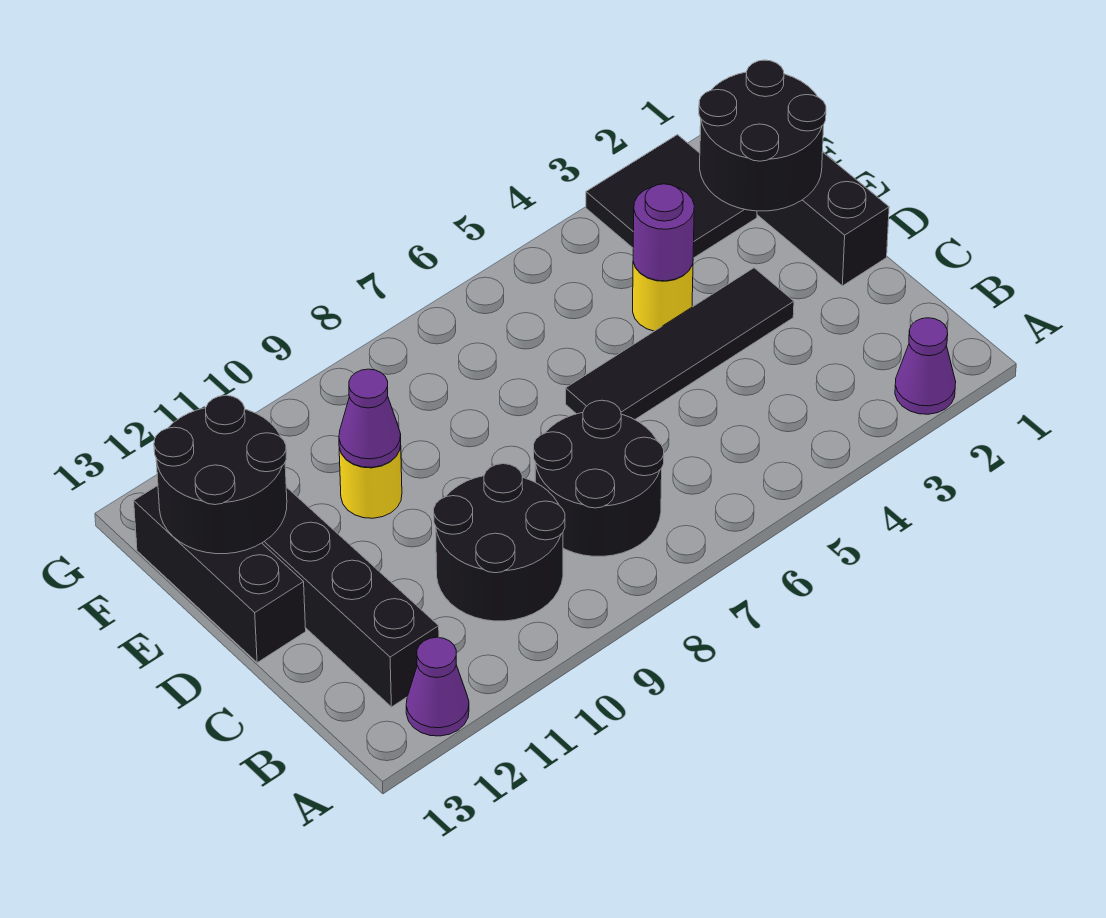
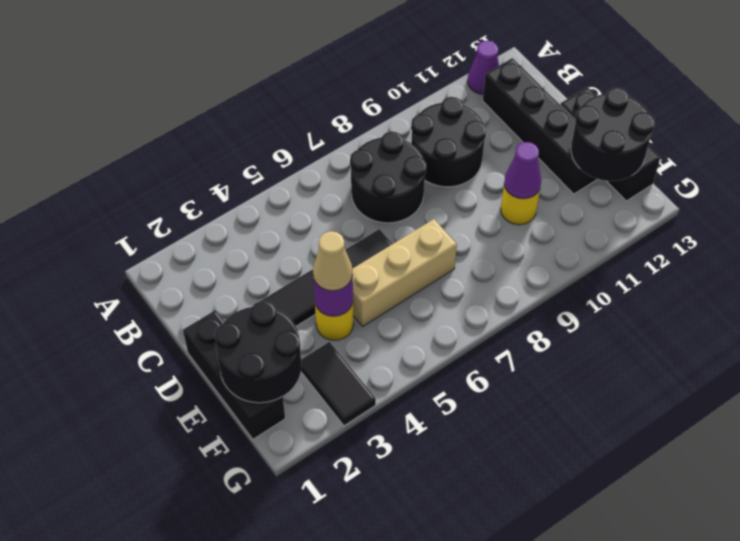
purple cone A2 level 1 -> none
none -> tan cone E4 level 3
none -> tan brick E5:E7 level 1
black tile F2:G3 level 1 -> black tile F3:G3 level 1

